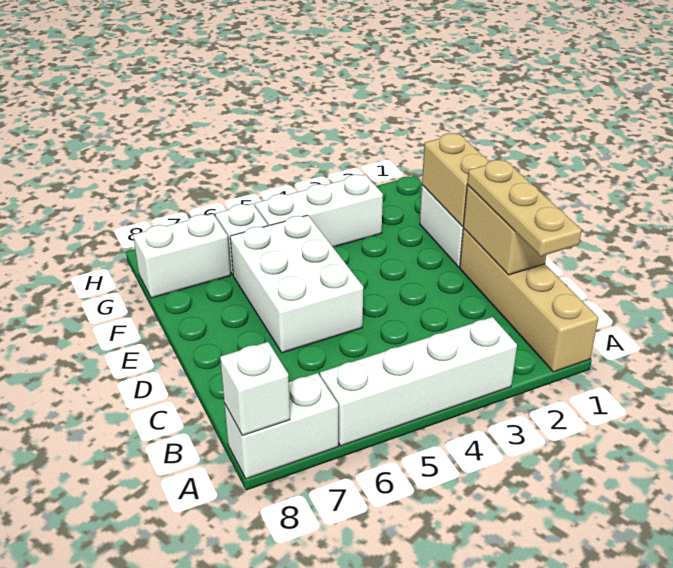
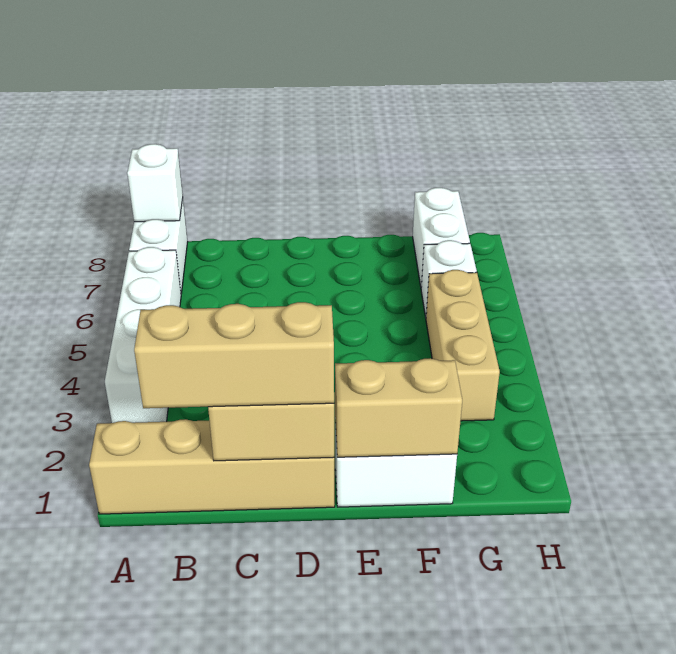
tan plate B1:D1 level 3 -> tan brick B1:D1 level 3
white brick D5:F6 level 1 -> none
white brick G3:G5 level 1 -> tan brick G3:G5 level 1

